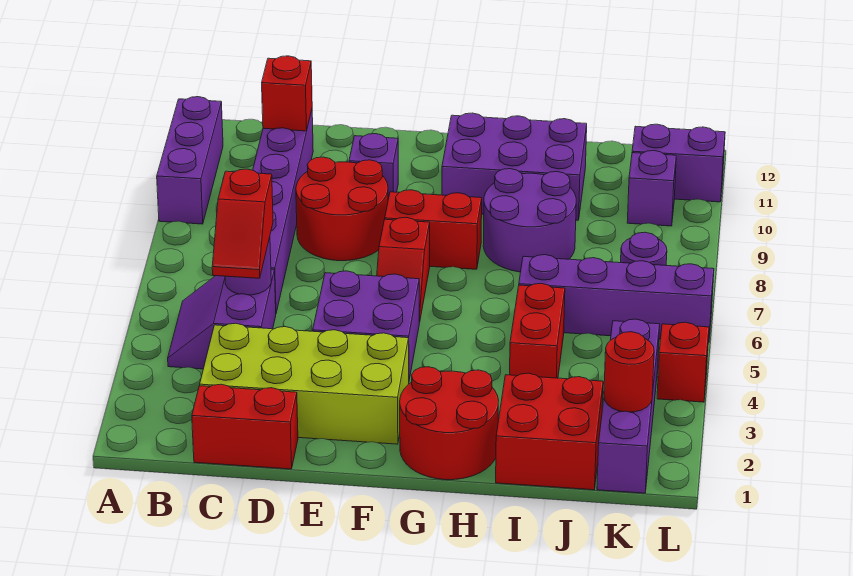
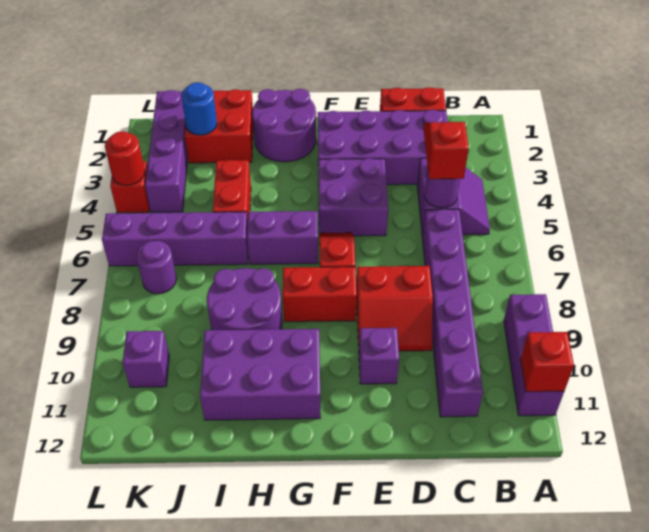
lime brick C2:F3 level 1 -> purple brick C2:F3 level 1
red brick C11 level 2 -> red brick A11 level 2
red round brick D8:E9 level 1 -> red slope D8:E9 level 1 top 8
red round brick G1:H2 level 1 -> purple round brick G1:H2 level 1
none -> blue round brick J2 level 2
red round brick K2 level 2 -> red round brick L4 level 2
purple brick K11:L11 level 1 -> purple brick G6:H6 level 1

